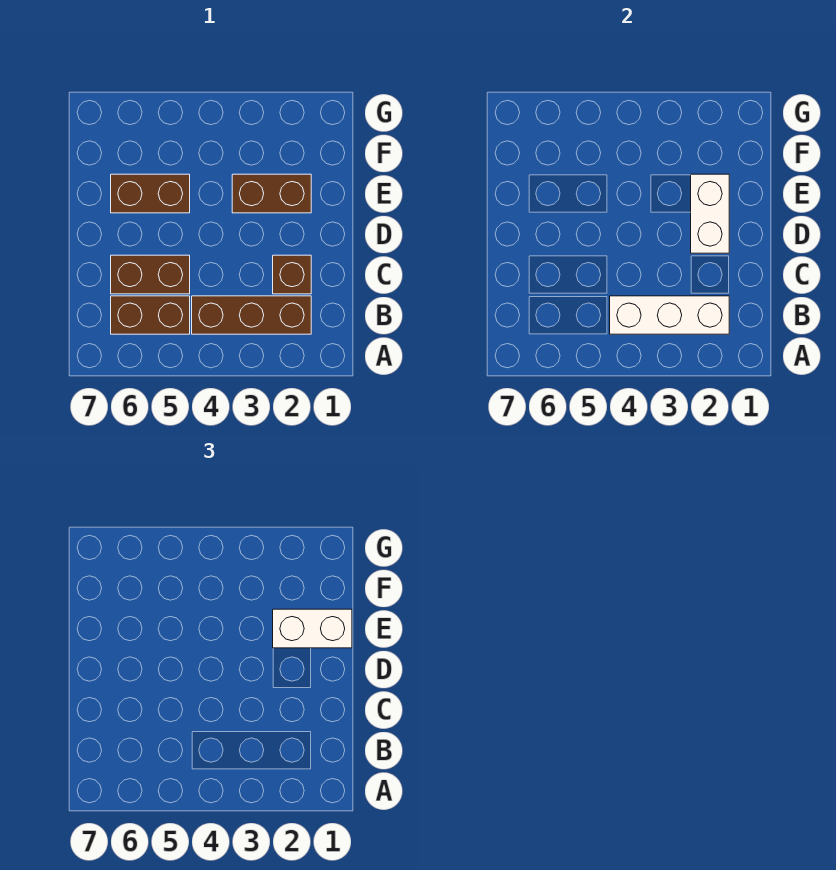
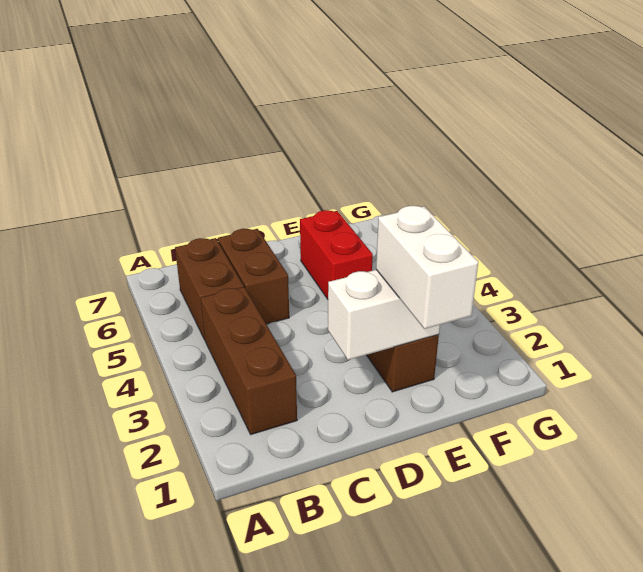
white brick B2:B4 level 2 -> none
brown brick C2 level 1 -> none
brown brick E5:E6 level 1 -> red brick E5:E6 level 1

